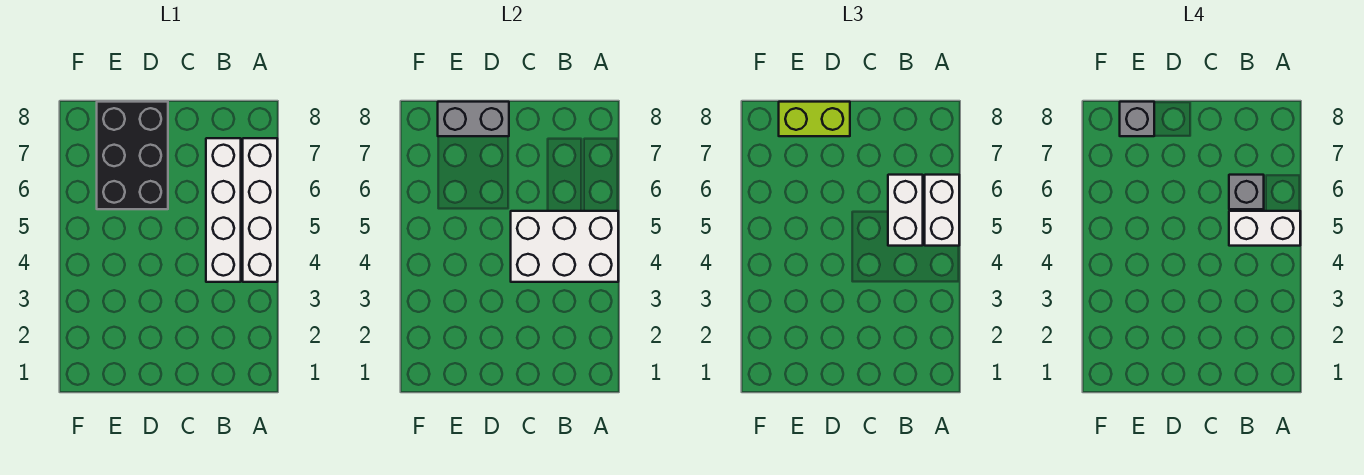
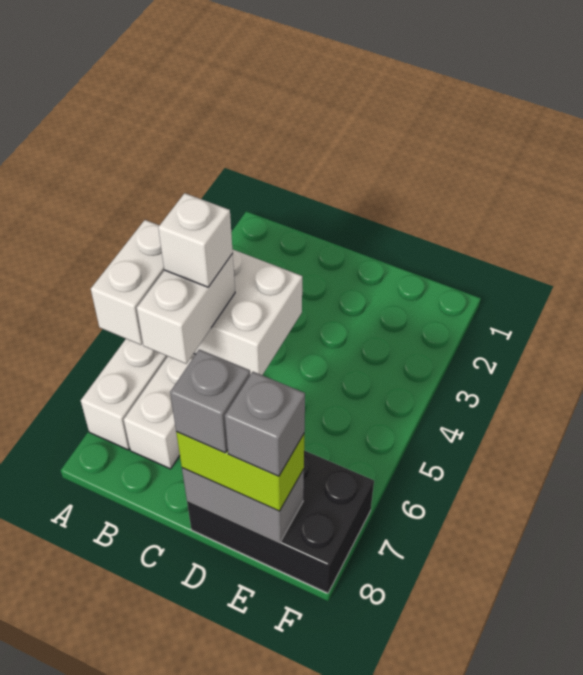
white brick A5:B5 level 4 -> white brick B5 level 4
grey brick B6 level 4 -> grey brick D8 level 4
black brick D6:E8 level 1 -> black brick D7:F8 level 1

